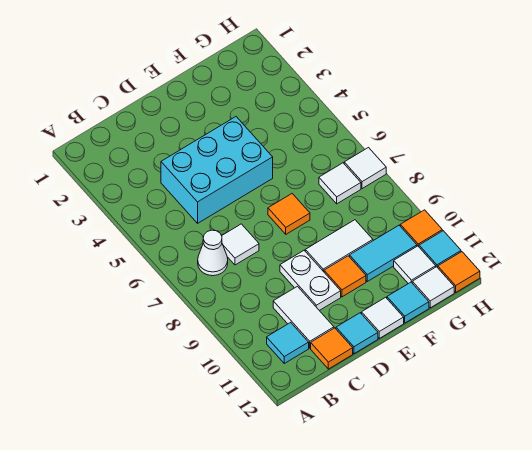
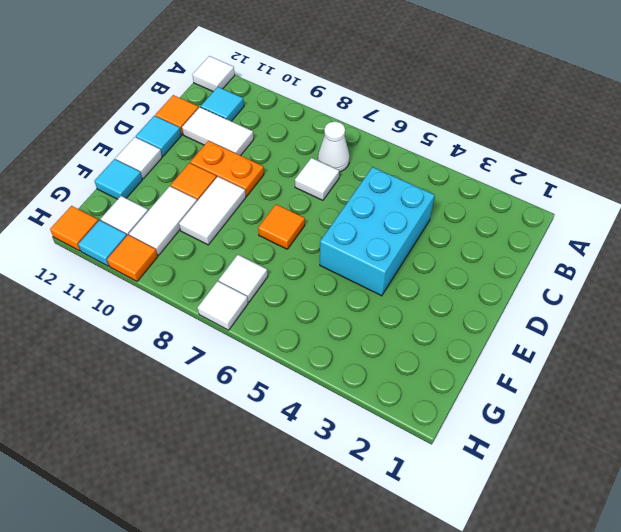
white plate D9:D10 level 1 -> orange plate D9:D10 level 1
cyan tile F10:G10 level 1 -> white tile F10:G10 level 1
white tile G12 level 1 -> white tile A12 level 1

